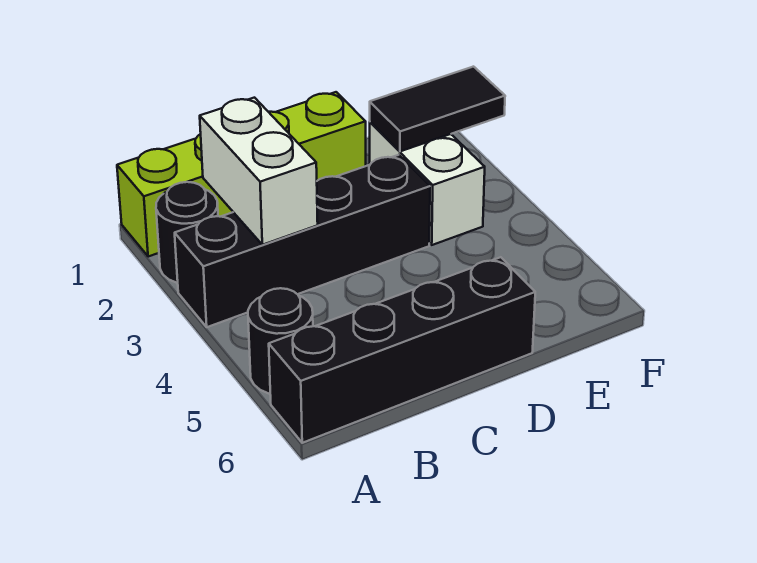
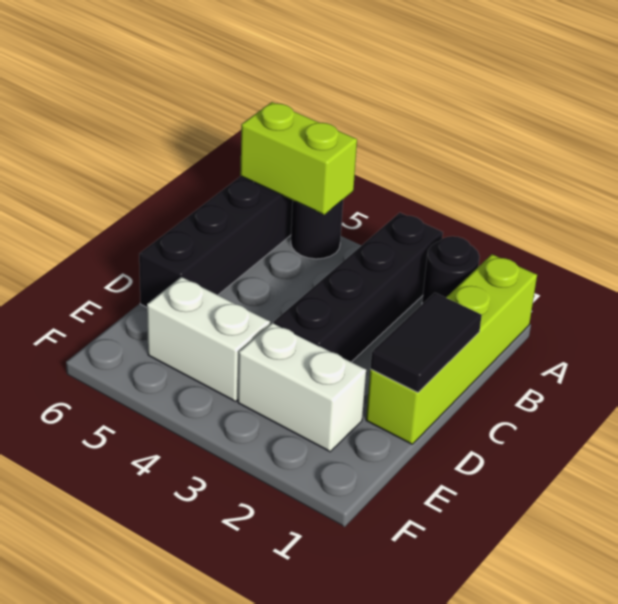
none -> lime brick A5:A6 level 2
white brick B2:B3 level 2 -> white brick E4:E5 level 1
black tile E2:F2 level 2 -> black tile C1:D1 level 2

